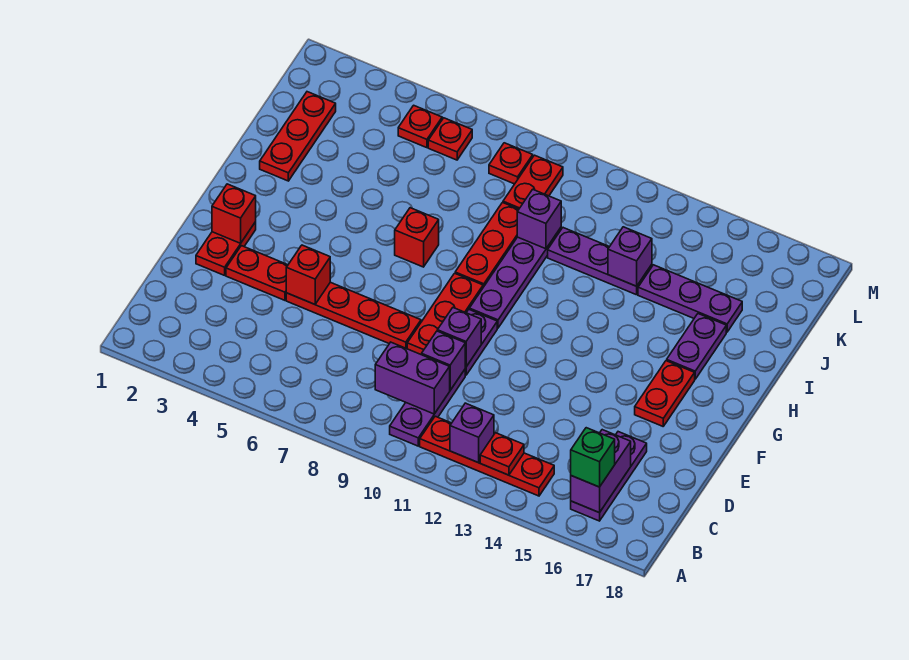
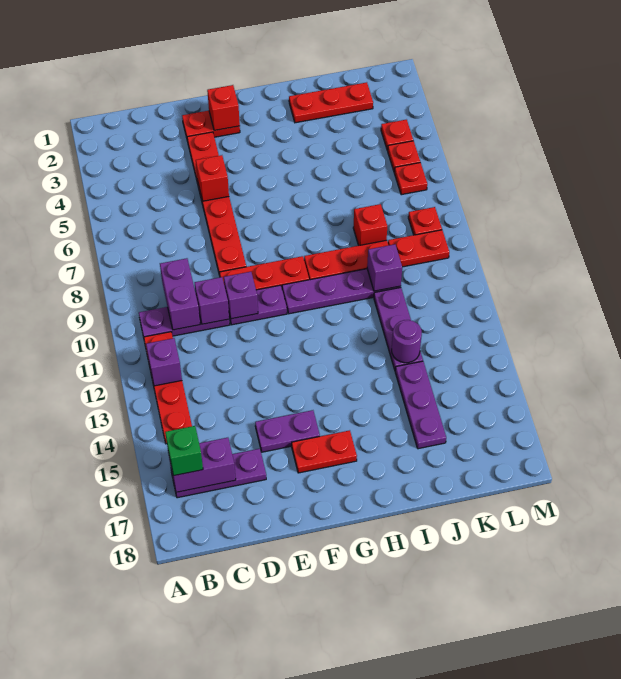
red plate B13 level 2 -> red plate L4 level 1
red brick H7 level 1 -> red brick J8 level 1
purple plate H16:I16 level 1 -> purple plate E15:F15 level 1
purple brick J13 level 2 -> purple round brick J13 level 2

